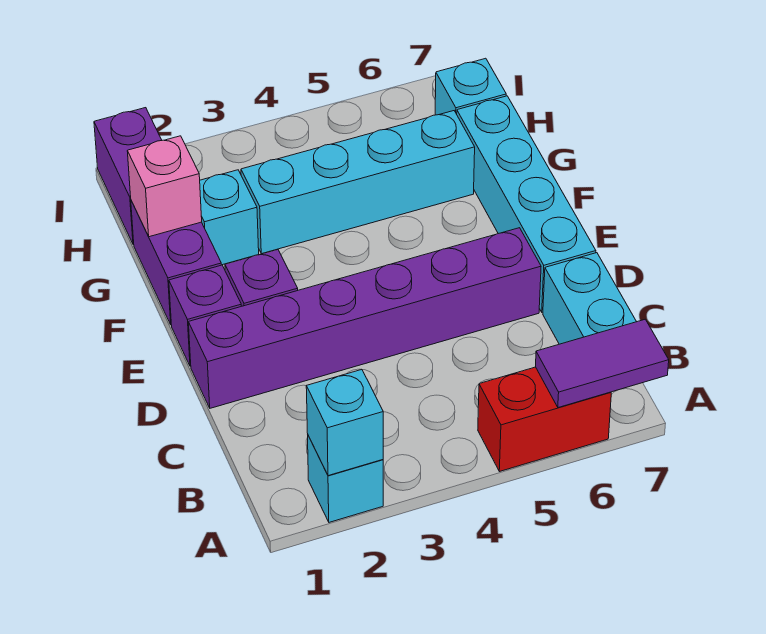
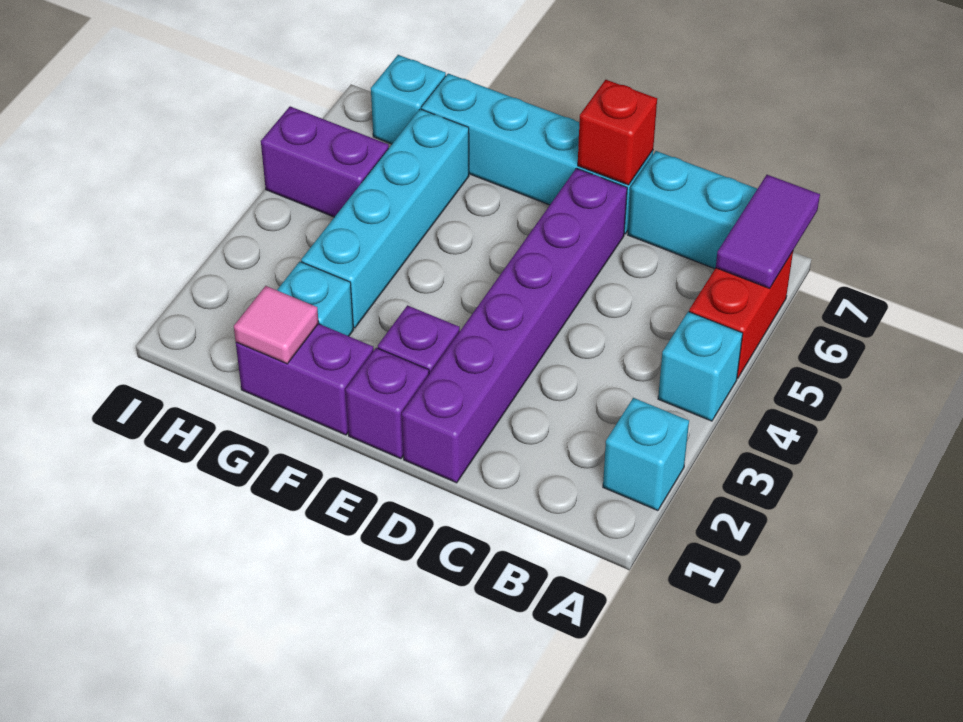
cyan brick A2 level 2 -> cyan brick A4 level 1
none -> red brick D7 level 2
pink brick G1 level 2 -> pink tile G1 level 2
purple brick H1:I1 level 1 -> purple brick H5:I5 level 1

